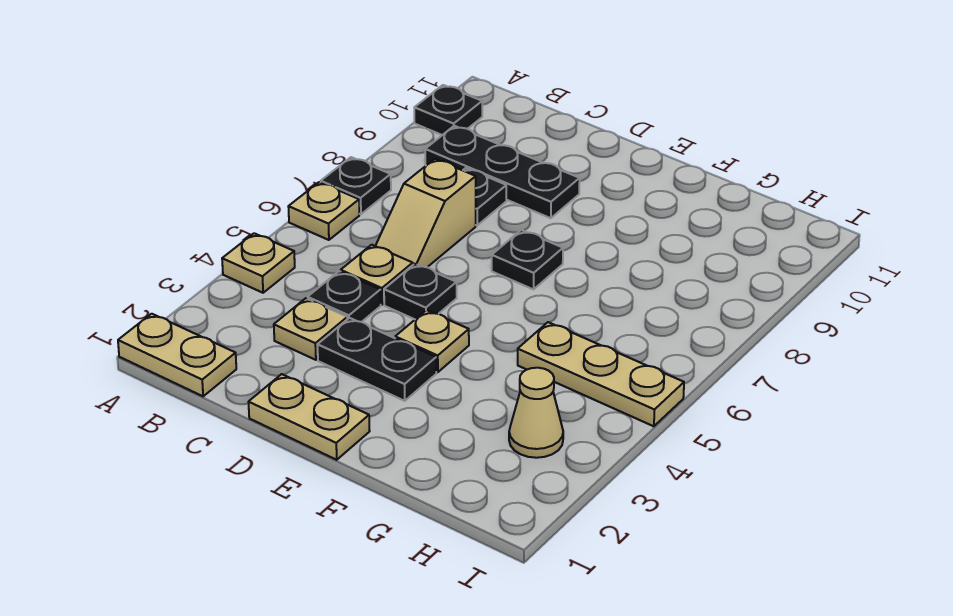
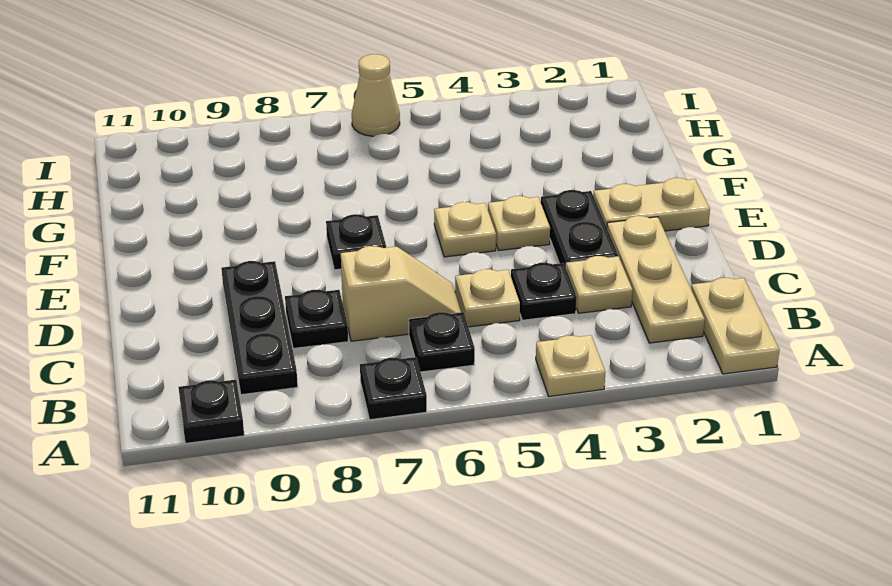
tan plate A6 level 1 -> tan plate E5 level 1
tan plate D1:E1 level 1 -> tan plate E1:E2 level 1
black plate D5 level 1 -> black plate B6 level 1
tan plate G5:I5 level 1 -> tan plate B2:D2 level 1
tan cone H3 level 1 -> tan cone I6 level 1

